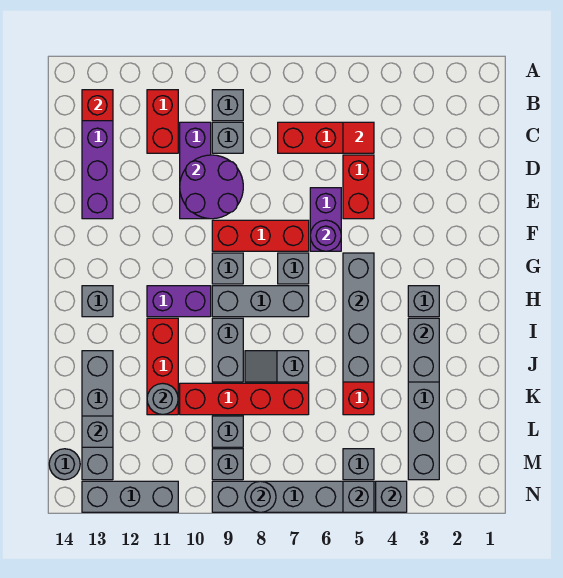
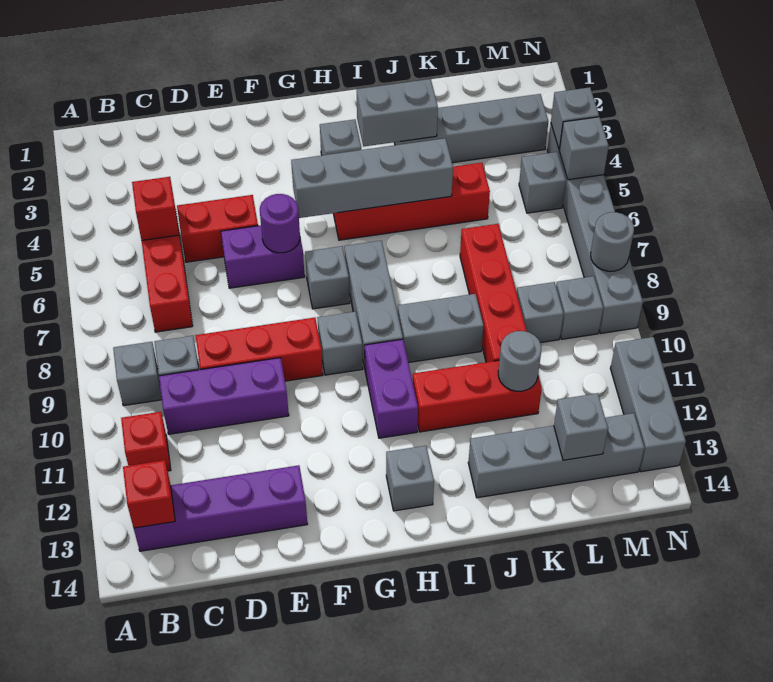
red brick B11:C11 level 1 -> red brick B11 level 1
red tile C5 level 2 -> red brick C5 level 2
purple round brick D9:E10 level 2 -> none
red brick F7:F9 level 1 -> red brick D9:F9 level 1
grey slope J7:J8 level 1 top 7 -> none
grey round brick M14 level 1 -> none

